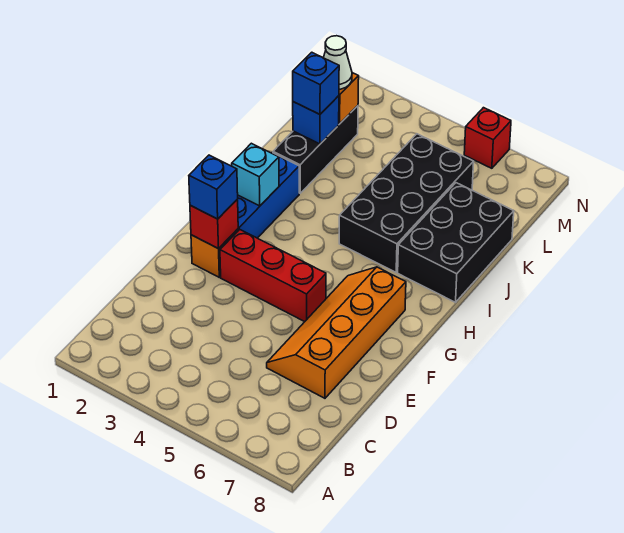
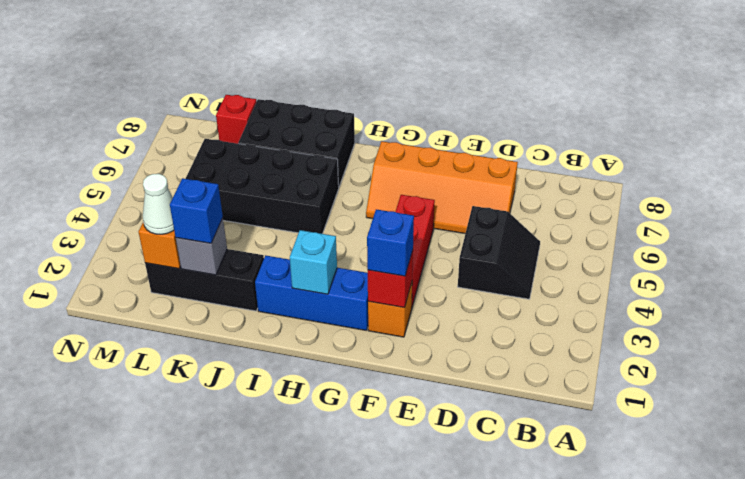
none -> black slope C4:D5 level 1 top D
blue brick K2 level 2 -> grey brick K2 level 2
red brick N6 level 1 -> red brick L8 level 1

